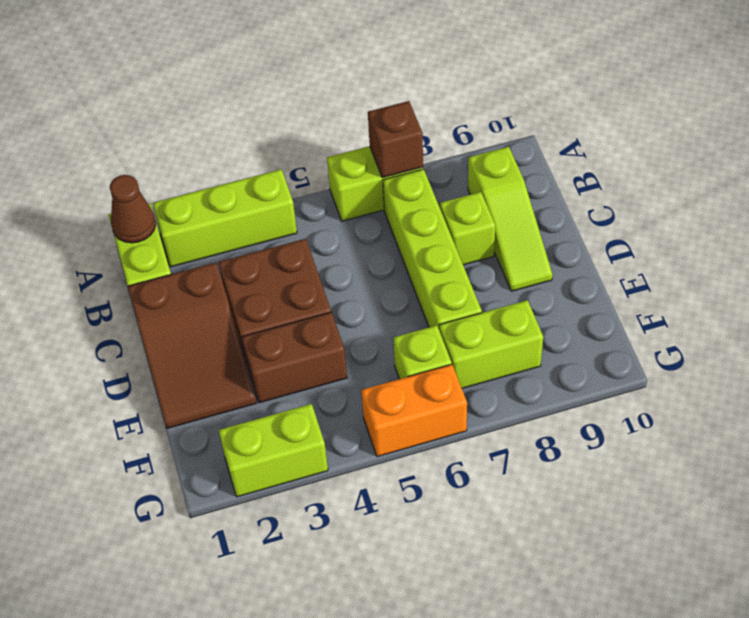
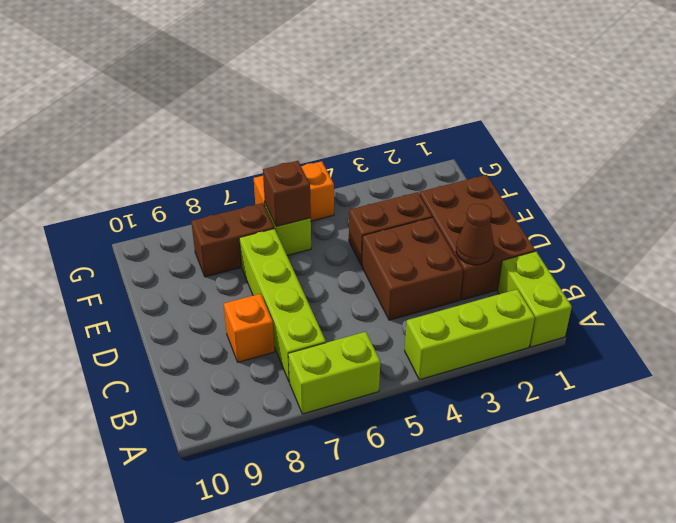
brown cone A1 level 2 -> brown cone C2 level 2
brown brick A7 level 2 -> brown brick F6 level 2
lime slope B9:D9 level 1 top B -> none
brown slope C1:E2 level 1 top C -> brown brick C1:E2 level 1
lime brick C8 level 1 -> orange brick C8 level 1
lime brick F7:F8 level 1 -> brown brick F7:F8 level 1
lime brick G2:G3 level 1 -> none

